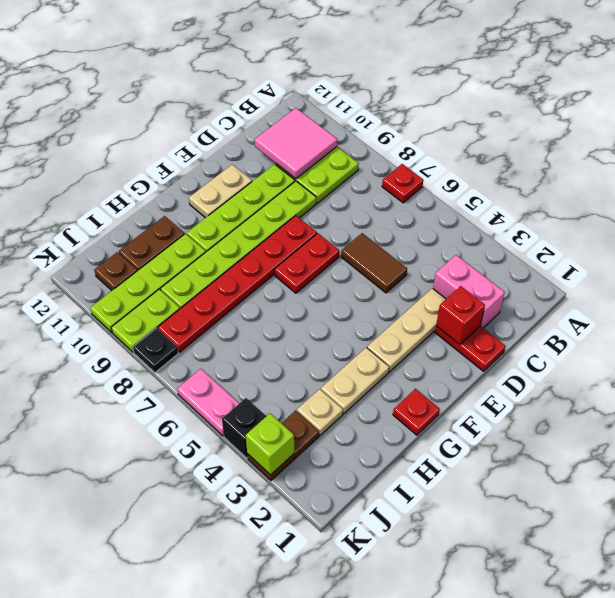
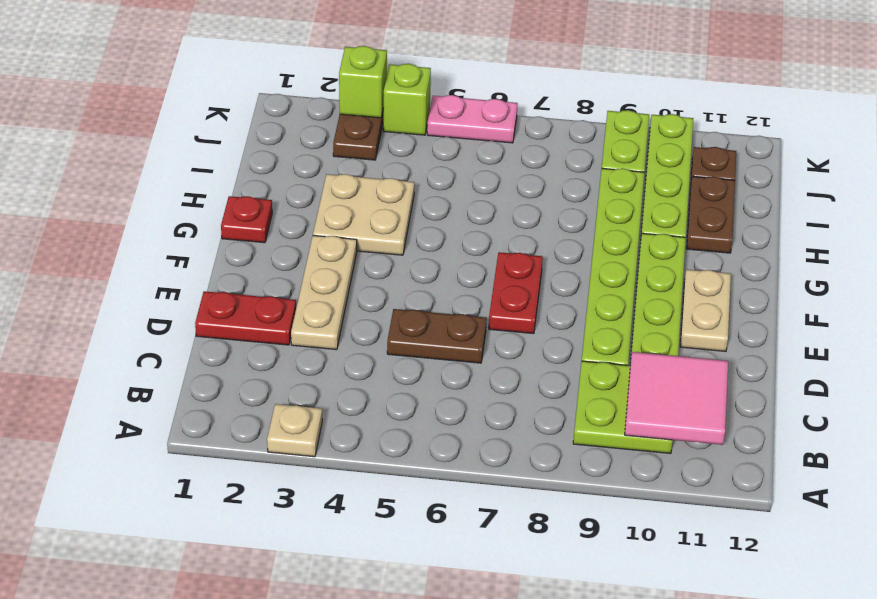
red plate A7 level 1 -> none
pink brick C2:C3 level 1 -> none
red brick D2 level 2 -> none
brown tile D5:D6 level 1 -> brown plate D5:D6 level 1
red plate E8:J8 level 1 -> none
tan plate G3:H3 level 1 -> tan plate G3:H4 level 1
tan plate I3 level 1 -> tan plate A3 level 1
black brick K4 level 1 -> lime brick K4 level 1
black plate K8 level 1 -> none

